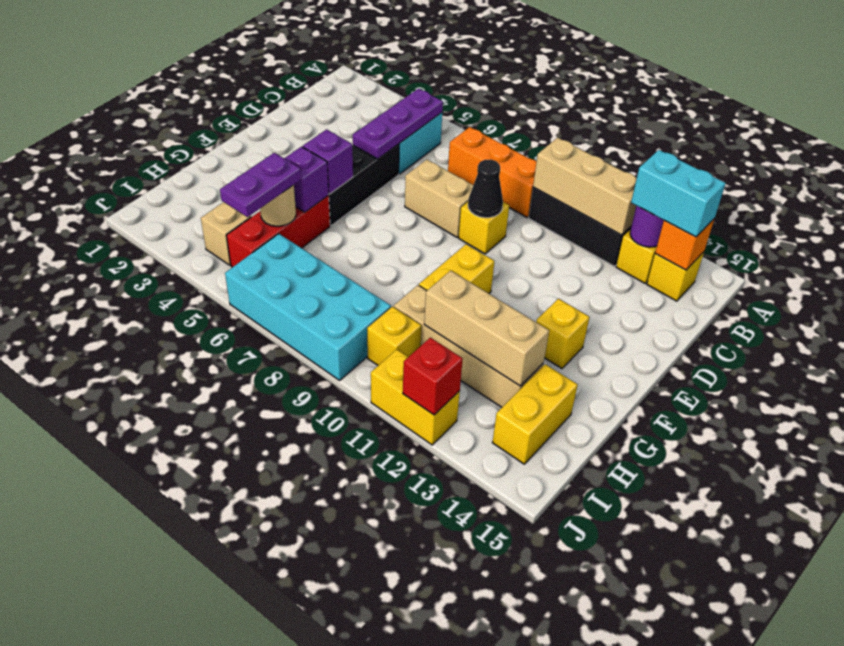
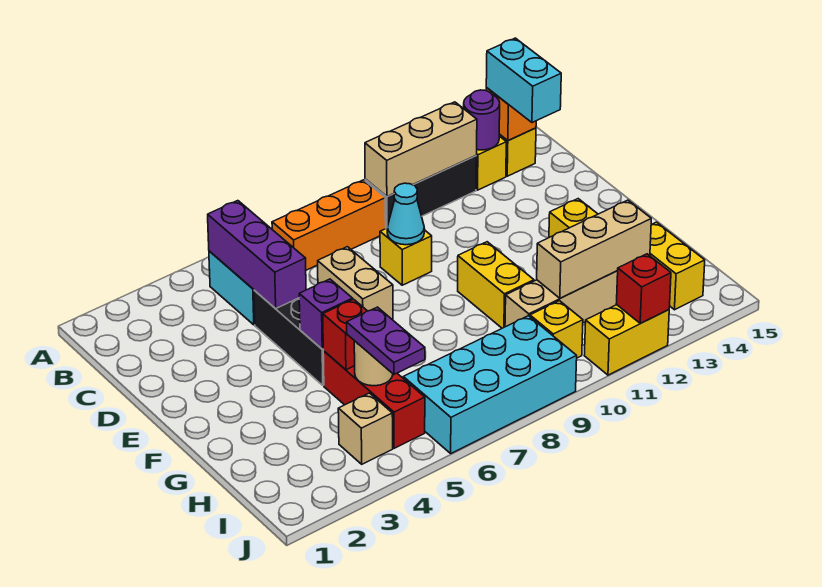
purple plate B5:D5 level 2 -> purple brick B5:D5 level 2
cyan brick B13:B14 level 3 -> cyan brick B14:C14 level 3
tan brick D7:D8 level 1 -> tan brick D7:E7 level 1
black cone D9 level 2 -> cyan cone D9 level 2
purple brick G5 level 2 -> red brick G5 level 2

